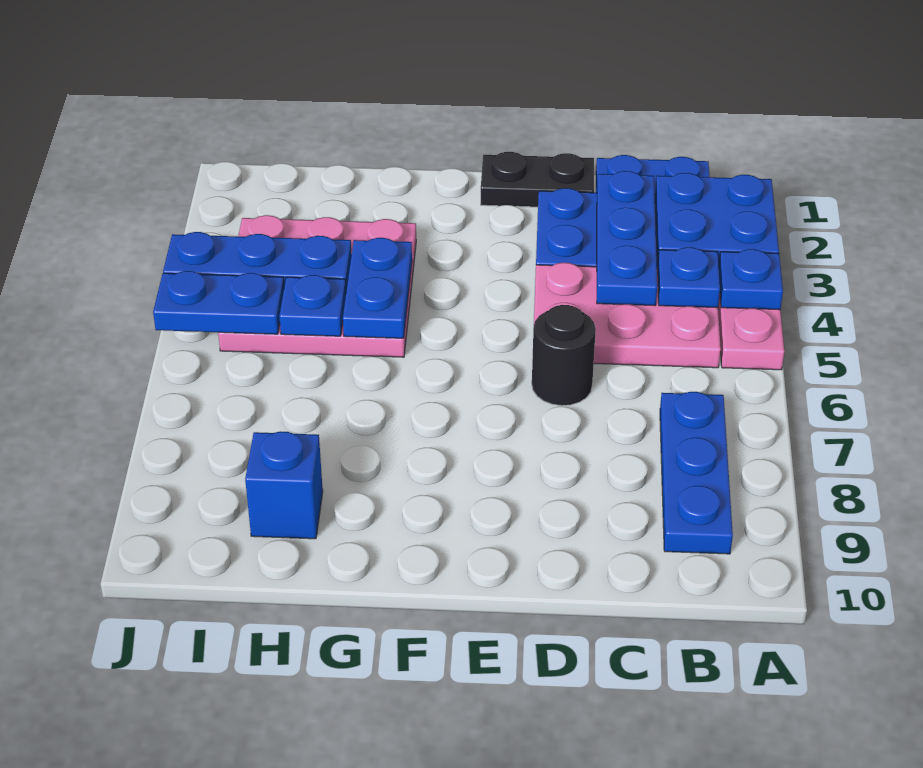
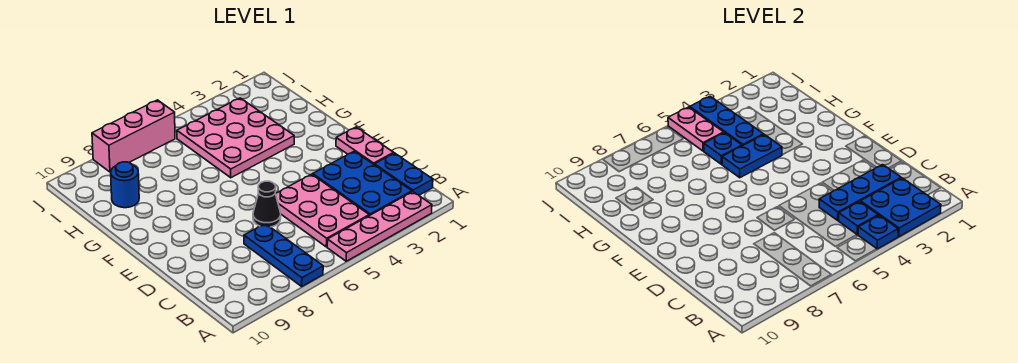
blue plate B7:B9 level 1 -> blue plate A7:C7 level 1
black plate D1:E1 level 1 -> pink plate D1:E1 level 1
black round brick D6 level 1 -> black cone D6 level 1
blue brick H9 level 1 -> blue round brick H9 level 1
blue plate I5:J5 level 2 -> pink plate I5:J5 level 2
none -> pink brick J6:J8 level 1

